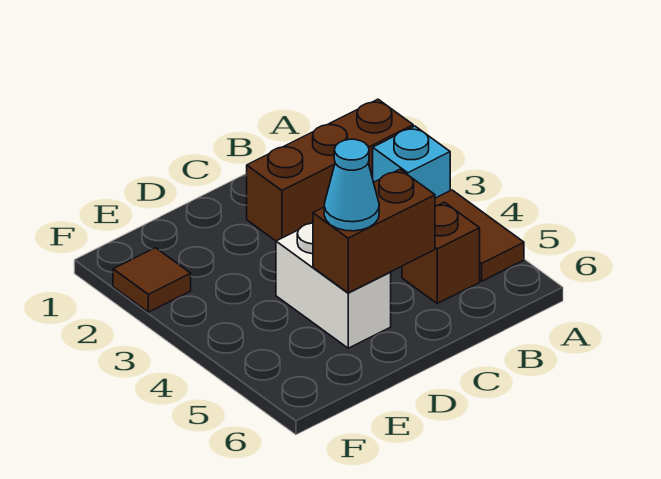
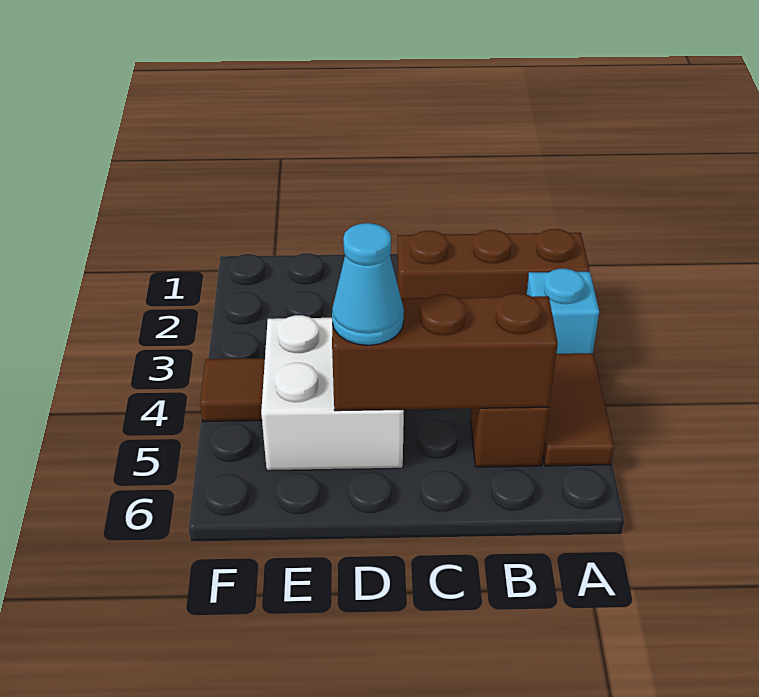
brown brick C5:D5 level 2 -> brown brick B5:D5 level 2
white brick D4:D5 level 1 -> white brick D4:E5 level 1
brown tile F2 level 1 -> brown tile F4 level 1

